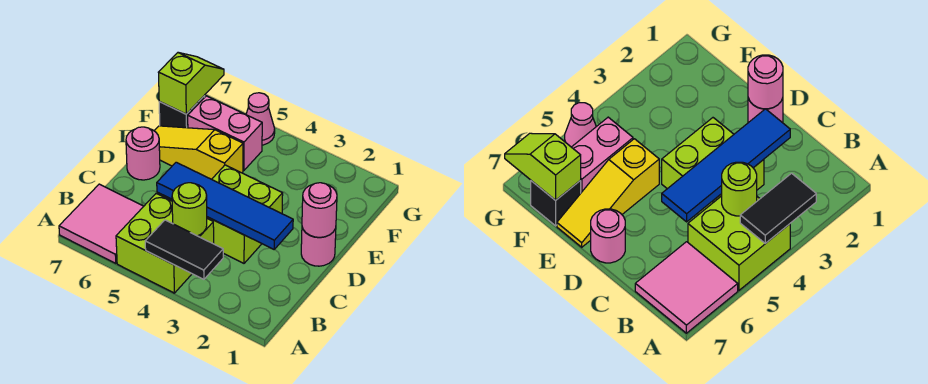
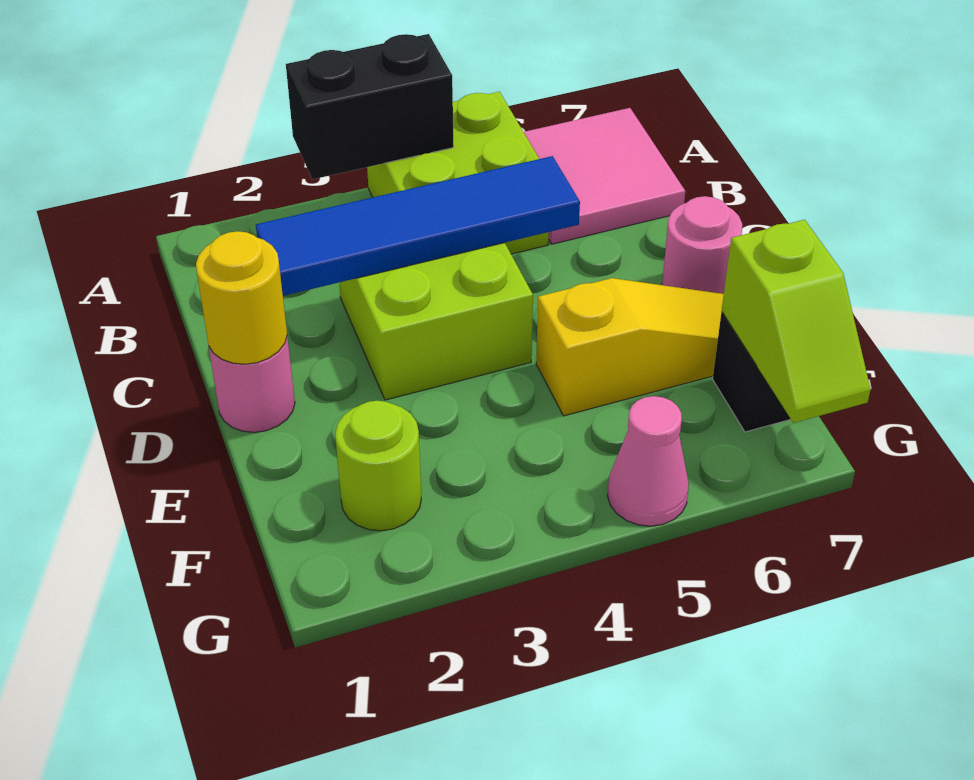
black tile A3:A4 level 2 -> black brick A3:A4 level 2
lime round brick B4 level 2 -> lime round brick F2 level 1
pink round brick D1 level 2 -> yellow round brick D1 level 2
pink brick F5:F6 level 1 -> none

